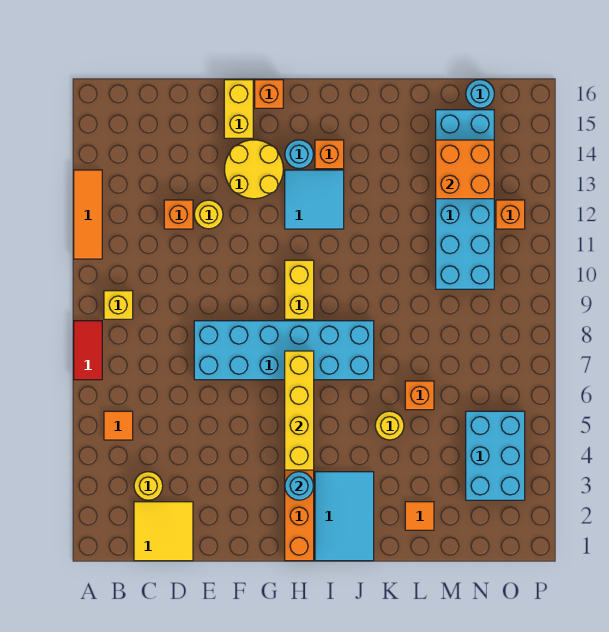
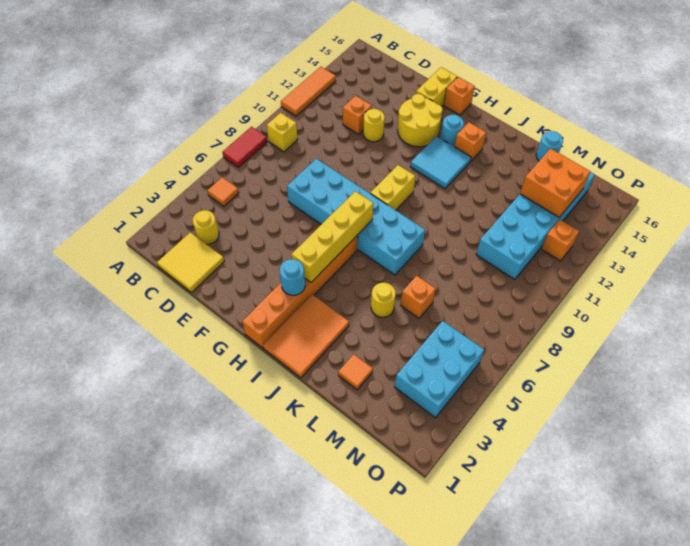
cyan tile I1:J3 level 1 -> orange tile I1:J3 level 1
cyan round brick N16 level 1 -> cyan round brick L16 level 1

